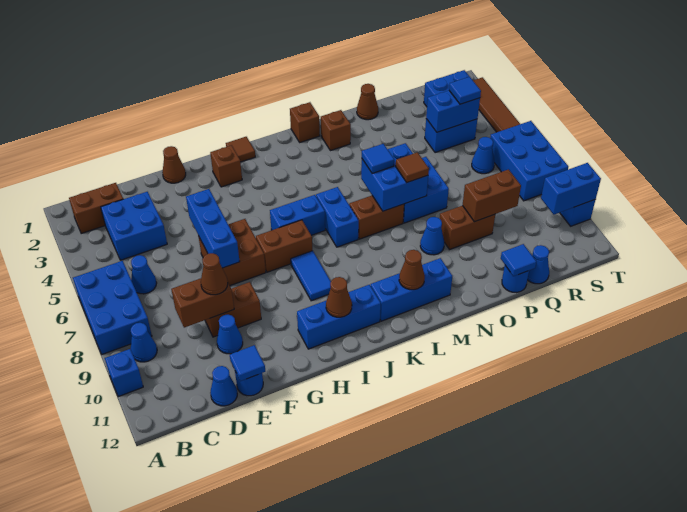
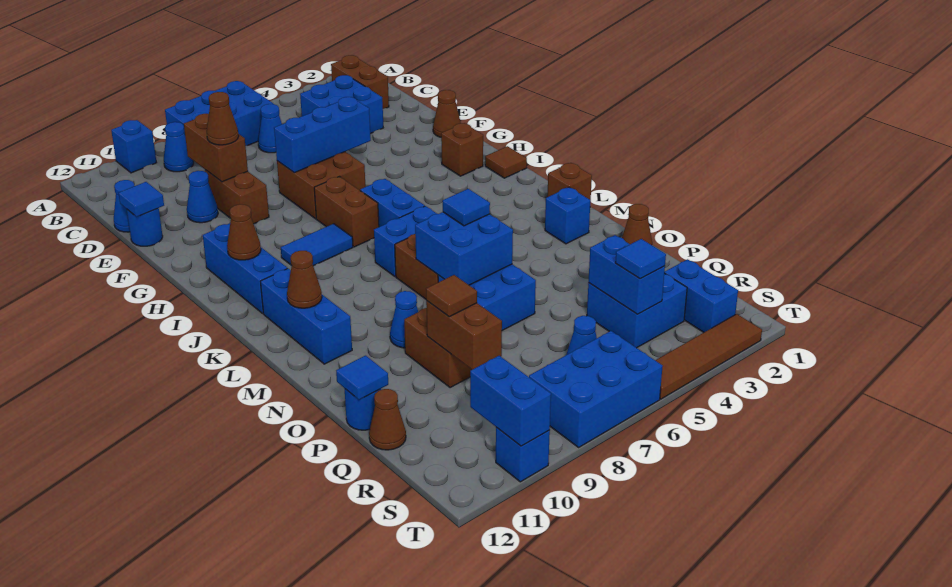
brown brick M2 level 1 -> blue brick M2 level 1
brown tile N7 level 3 -> brown tile P9 level 3
blue brick Q4:R4 level 1 -> blue brick Q3:R4 level 1
blue cone Q12 level 1 -> brown cone Q12 level 1

